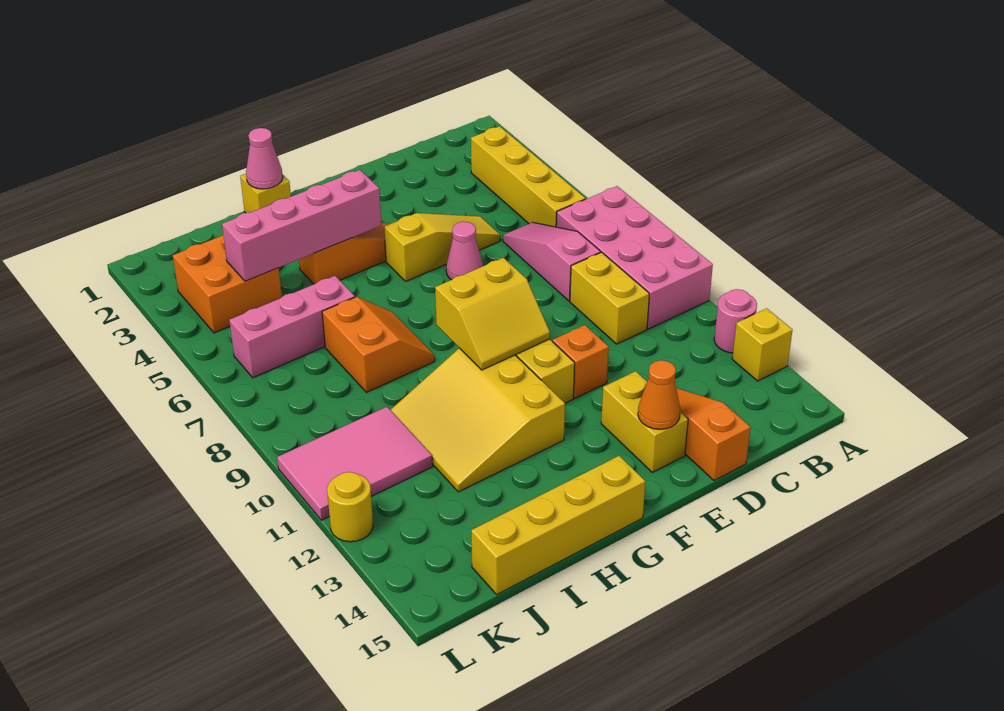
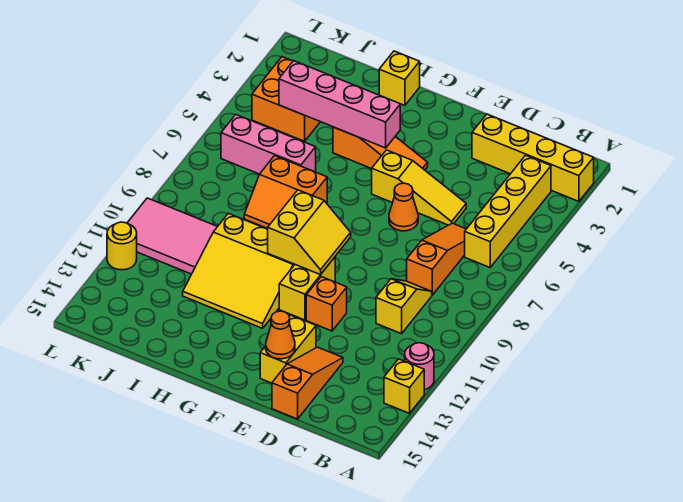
pink brick A7:B10 level 1 -> none
pink slope C6:C8 level 1 top 8 -> orange slope C6:C8 level 1 top 8
yellow brick C9:C10 level 1 -> yellow slope C9:C10 level 1 top 10
pink cone E6 level 1 -> orange cone E6 level 1
yellow slope F9:G10 level 2 top 9 -> yellow slope F9:G10 level 2 top G
yellow slope G10:I12 level 1 top G -> yellow slope G10:I12 level 1 top 10
yellow brick G15:J15 level 1 -> yellow brick A2:D2 level 1
pink cone H1 level 2 -> none
orange slope H7:I8 level 1 top I -> orange slope H7:I8 level 1 top 7

